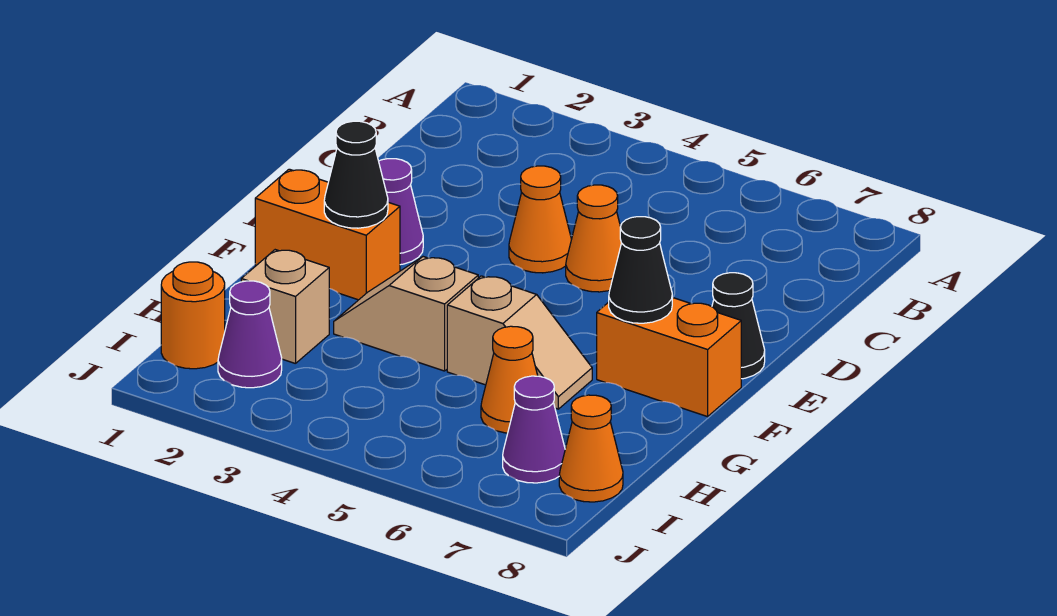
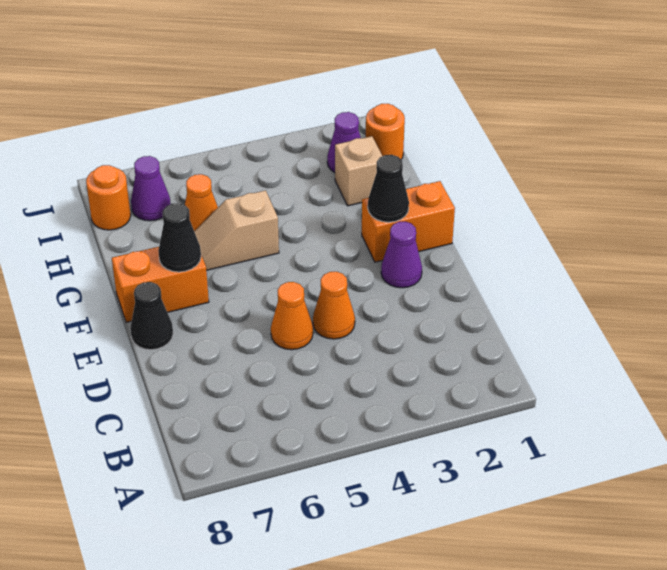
tan slope G3:G4 level 1 top 4 -> none
orange cone I8 level 1 -> orange round brick I8 level 1

